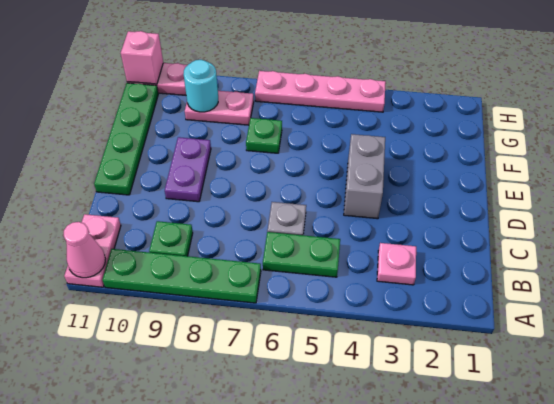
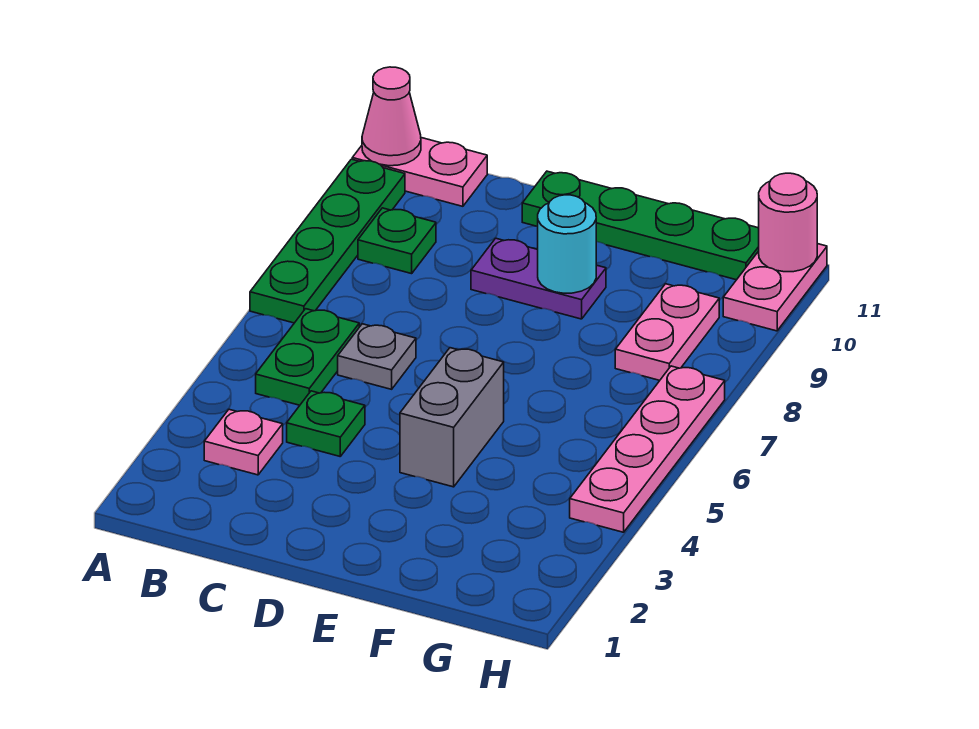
grey brick D4:E4 level 1 -> grey brick E4:E5 level 1
green plate F7 level 1 -> green plate C4 level 1
cyan round brick G9 level 2 -> cyan round brick E9 level 2
pink brick H11 level 2 -> pink round brick H11 level 2

